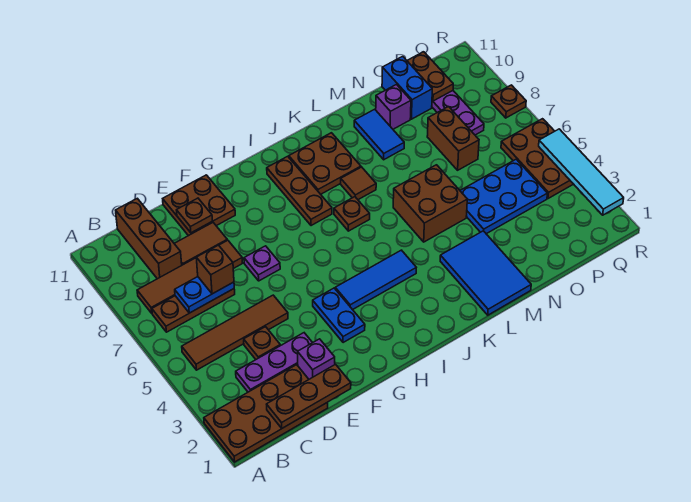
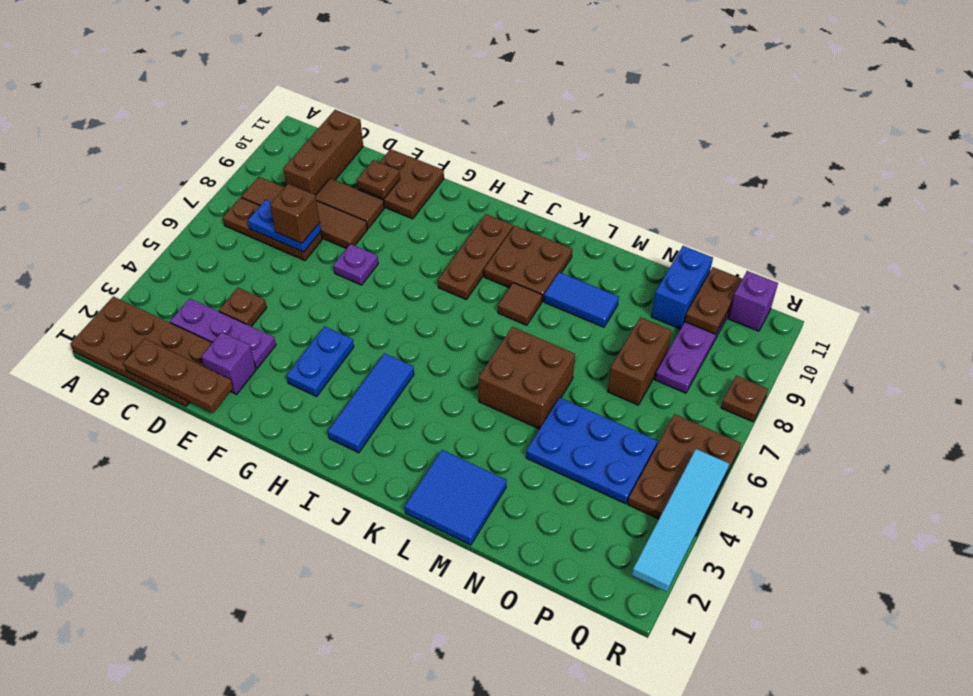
brown tile B5:E5 level 1 -> none
blue tile H4:J4 level 1 -> blue tile I2:I4 level 1
brown plate J7 level 1 -> none
blue tile L1:M3 level 1 -> blue tile L1:M2 level 1
blue tile M9:M10 level 1 -> blue tile L9:M9 level 1
purple brick N10 level 1 -> purple brick Q11 level 1

